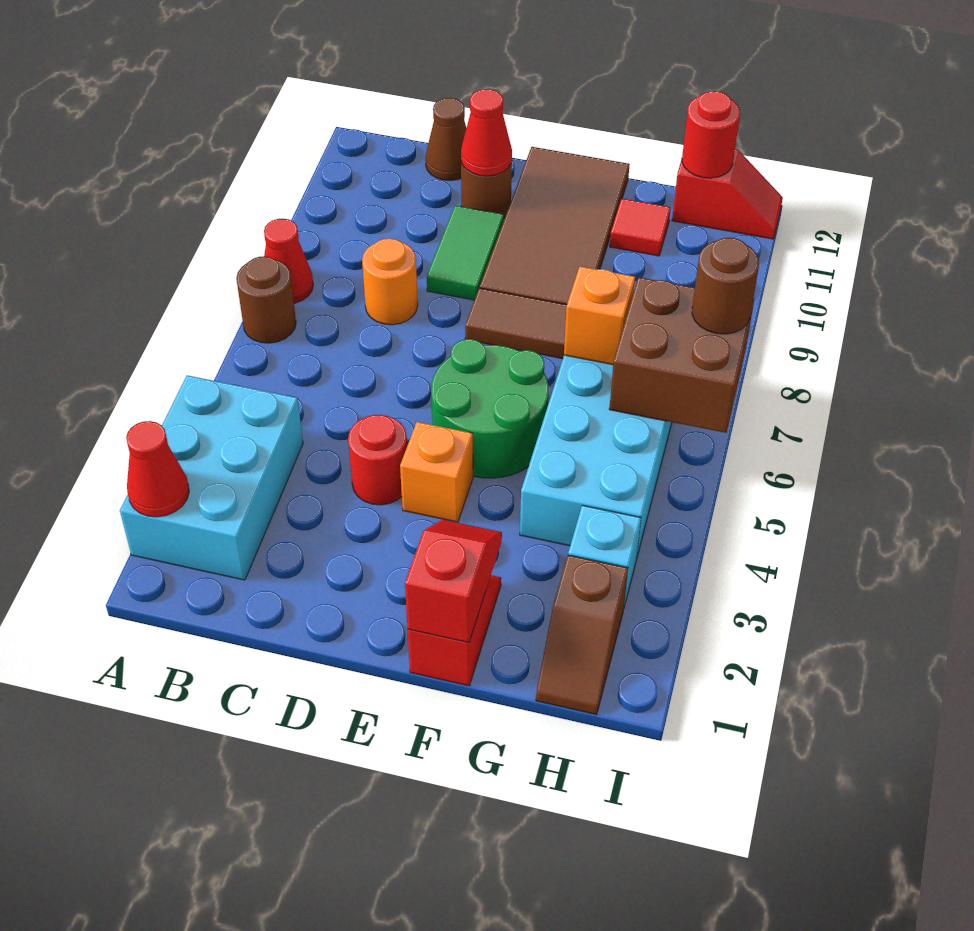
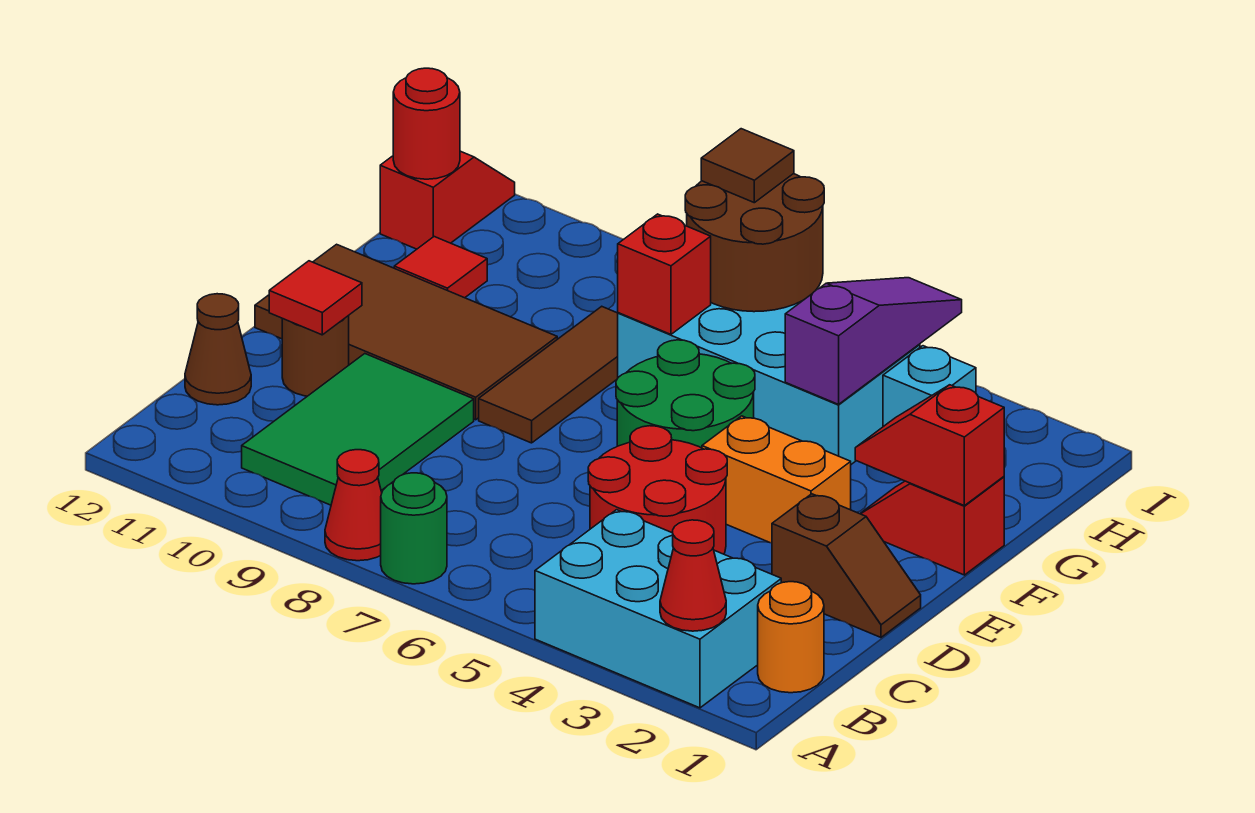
brown round brick A7 level 1 -> green round brick A7 level 1
orange round brick C8 level 1 -> orange round brick B1 level 1
red round brick D4 level 1 -> red round brick C4:D5 level 1
green tile D9:D10 level 1 -> green tile B9:D10 level 1
red cone D11 level 2 -> red tile D11 level 2
orange brick E4 level 1 -> orange brick E3:E4 level 1
none -> purple slope G4:I4 level 2 top G
orange brick G7 level 2 -> red brick G7 level 2
brown slope H1:H2 level 1 top 2 -> brown slope D1:D2 level 1 top 2
brown brick H6:I7 level 2 -> brown round brick H6:I7 level 2
brown round brick I7 level 3 -> brown tile I7 level 3

